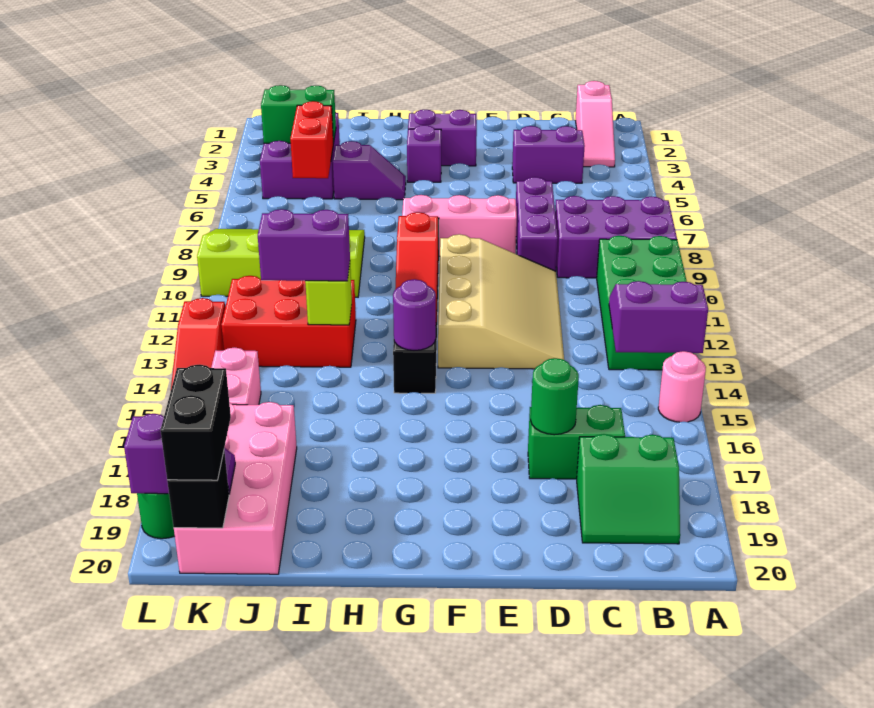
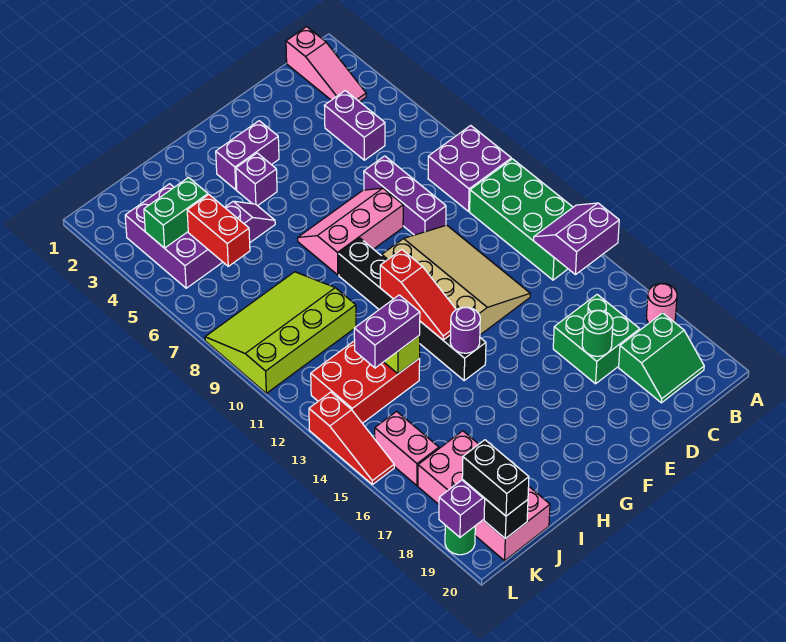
purple brick A8:C9 level 1 -> purple brick A8:B9 level 1
pink round brick A15 level 1 -> pink round brick A17 level 1
purple brick C4:D4 level 1 -> purple brick C4:C5 level 1
green brick C17:D17 level 1 -> green brick C16:D17 level 1

